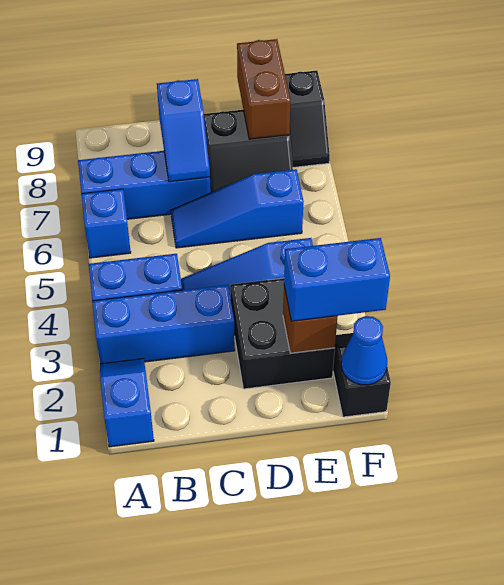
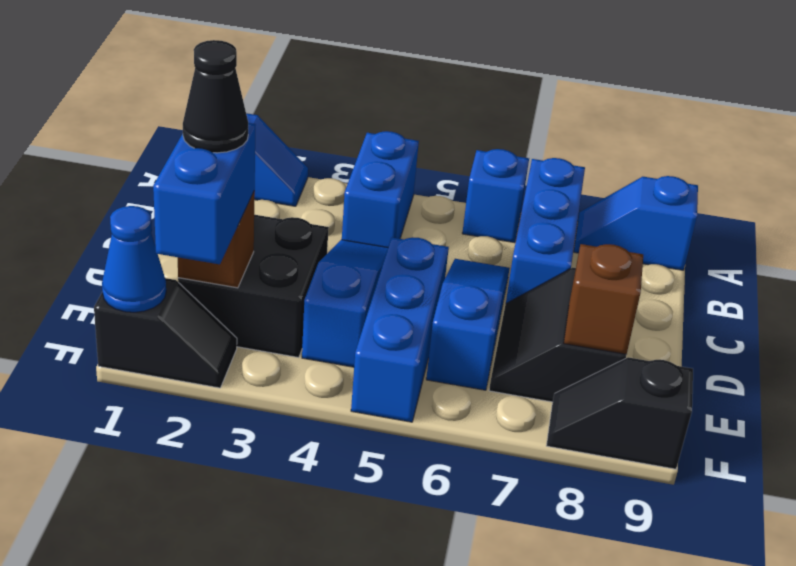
blue brick A3:C3 level 1 -> blue brick D5:F5 level 1
blue slope C7:C8 level 2 top 8 -> blue slope A8:A9 level 1 top 9
none -> black cone E2 level 4
brown brick E8:E9 level 2 -> brown brick E8 level 2

